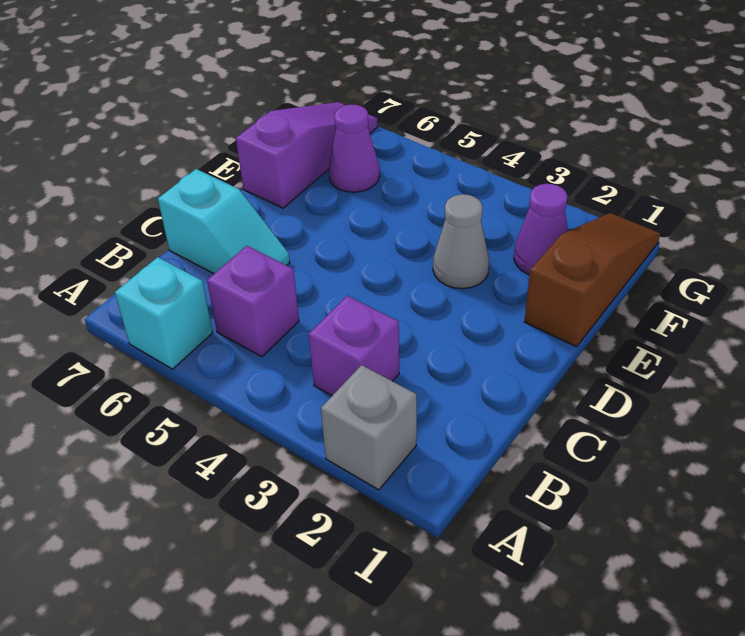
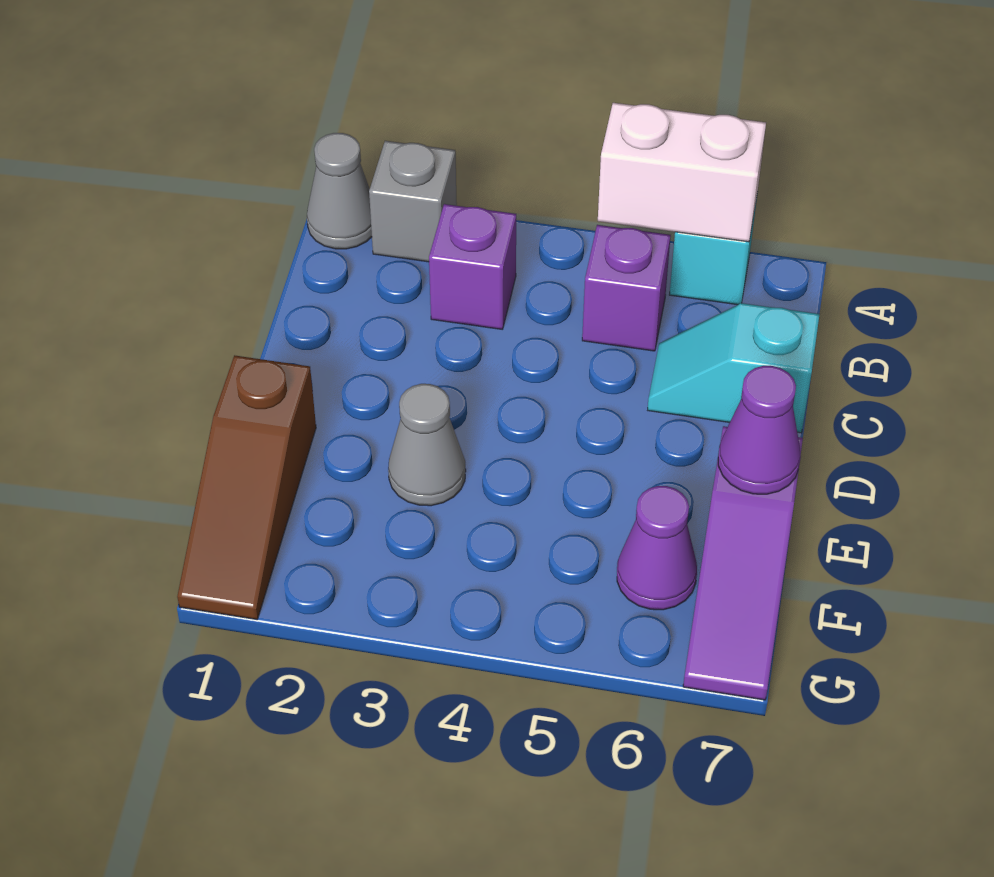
none -> grey cone A1 level 1
none -> white brick A5:A6 level 2
purple cone F2 level 1 -> purple cone E7 level 2

